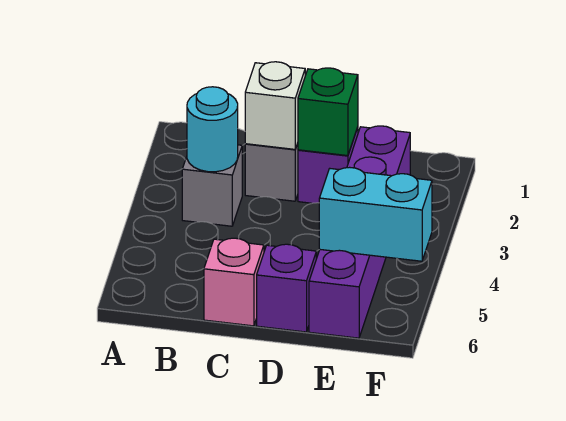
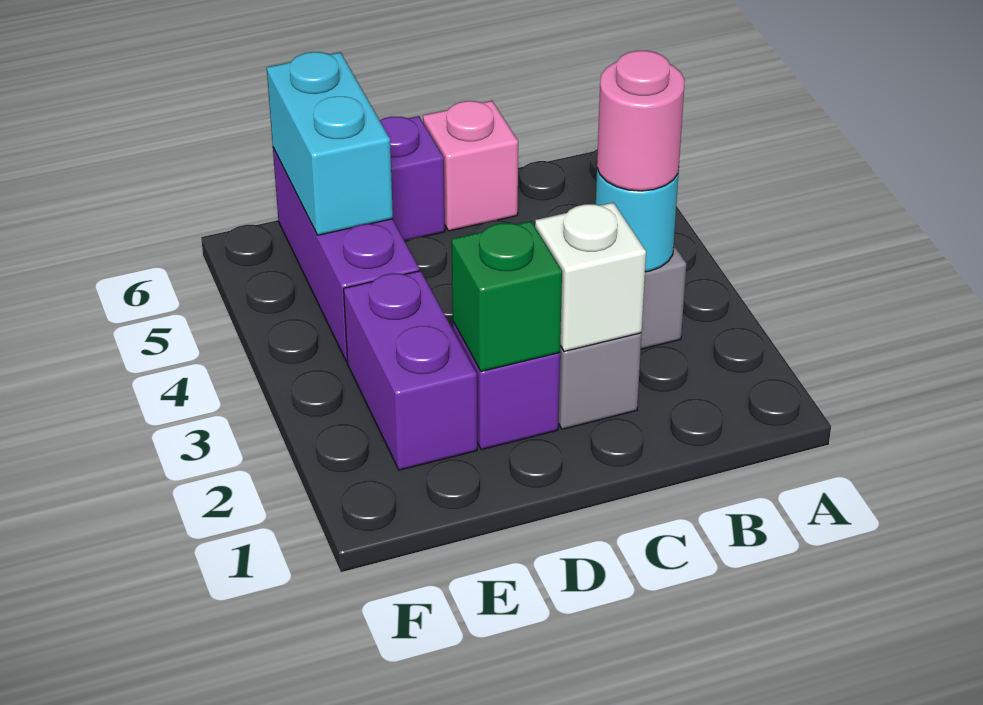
none -> pink round brick B3 level 3
cyan brick E5:F5 level 2 -> cyan brick E5:E6 level 2

